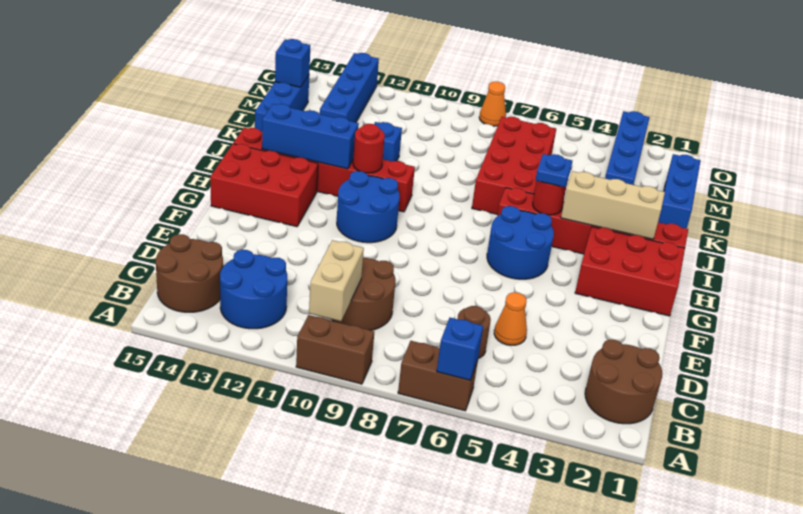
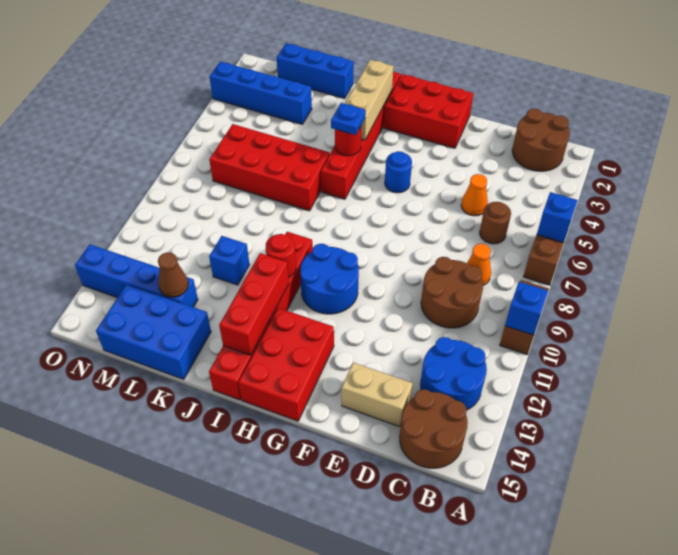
tan brick B10:C10 level 2 -> tan brick D14:E14 level 1
red brick G1:H3 level 1 -> red brick F1:H2 level 1
blue round brick G5:H6 level 1 -> blue round brick G5 level 1
blue brick I12:I14 level 2 -> red brick I12:I14 level 2
blue brick K15:M15 level 1 -> blue brick K14:M15 level 1
none -> brown cone L13 level 2
blue brick M15 level 2 -> blue brick A10 level 2
orange cone O8 level 1 -> orange cone C8 level 1

